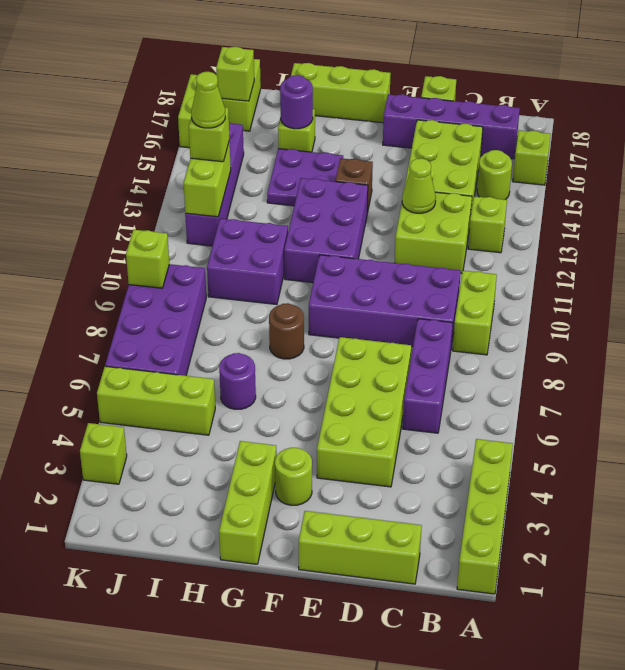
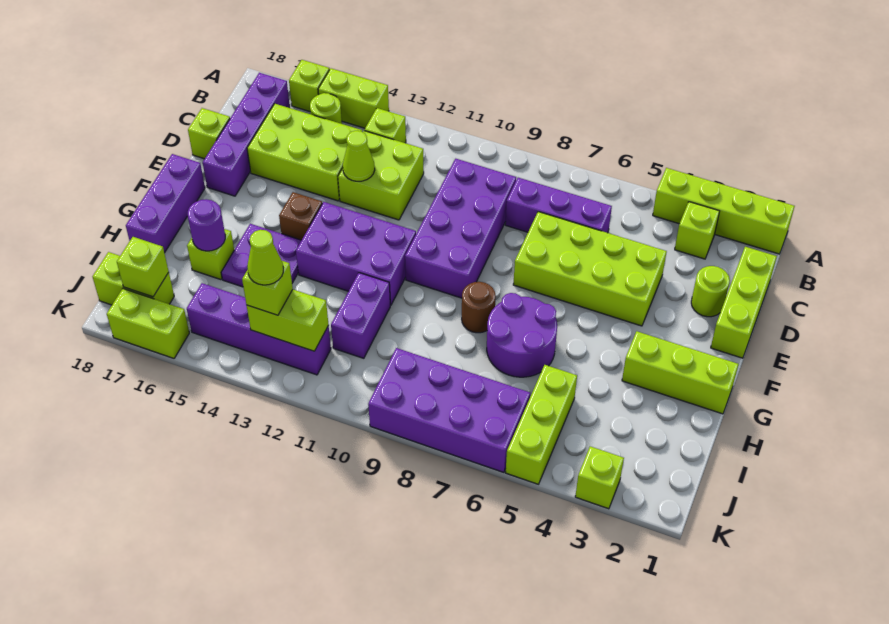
lime brick B9:B10 level 1 -> lime brick A14:A15 level 1
lime round brick F3 level 1 -> lime round brick D2 level 1
lime brick F18:H18 level 1 -> purple brick F18:H18 level 1
purple round brick H6 level 1 -> purple round brick G6:H7 level 1
purple brick H10:I11 level 1 -> purple brick H11:I11 level 1
lime brick K9 level 2 -> lime brick B3 level 1

